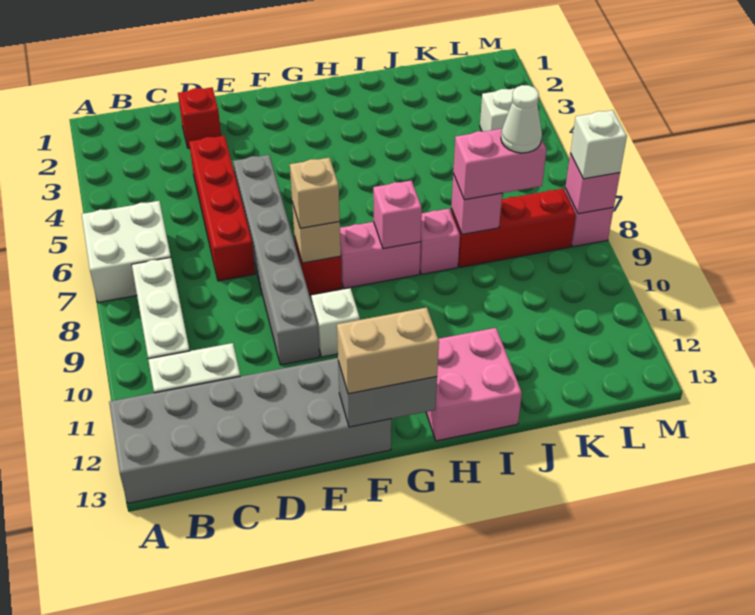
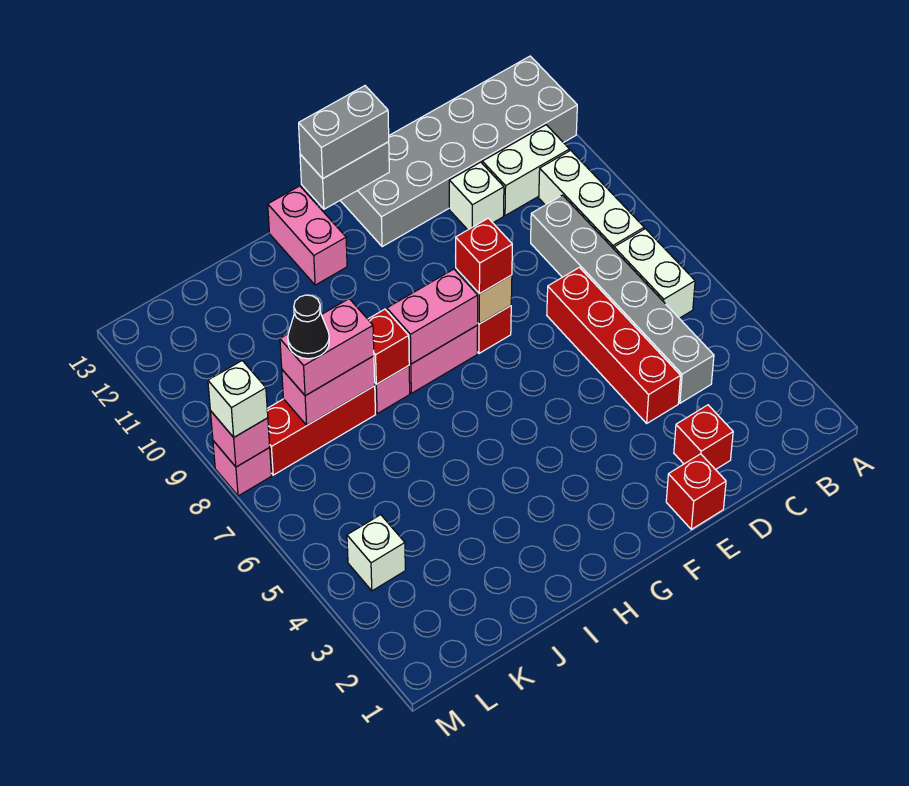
white brick A6:B7 level 1 -> white brick B6:B7 level 1
none -> red brick E1 level 1
grey brick E5:E10 level 1 -> grey brick C4:C9 level 1
tan brick F8 level 3 -> red brick F8 level 3
white brick F10 level 1 -> white brick D11 level 1
tan brick F13:G13 level 3 -> grey brick F13:G13 level 3
pink brick H8 level 2 -> pink brick G8:H8 level 2
pink brick H12:I13 level 1 -> pink brick H12:H13 level 1
none -> red brick I8 level 2
pink brick J8 level 2 -> pink brick J8:K8 level 2
white cone K8 level 4 -> black cone K8 level 4

